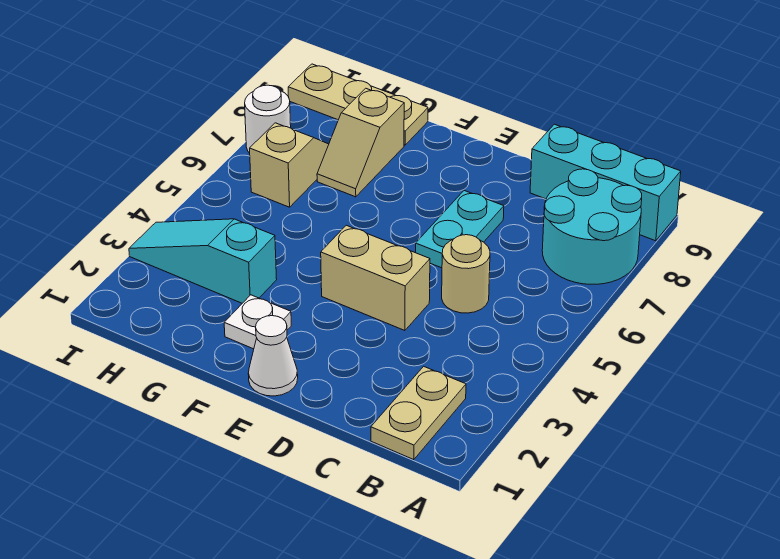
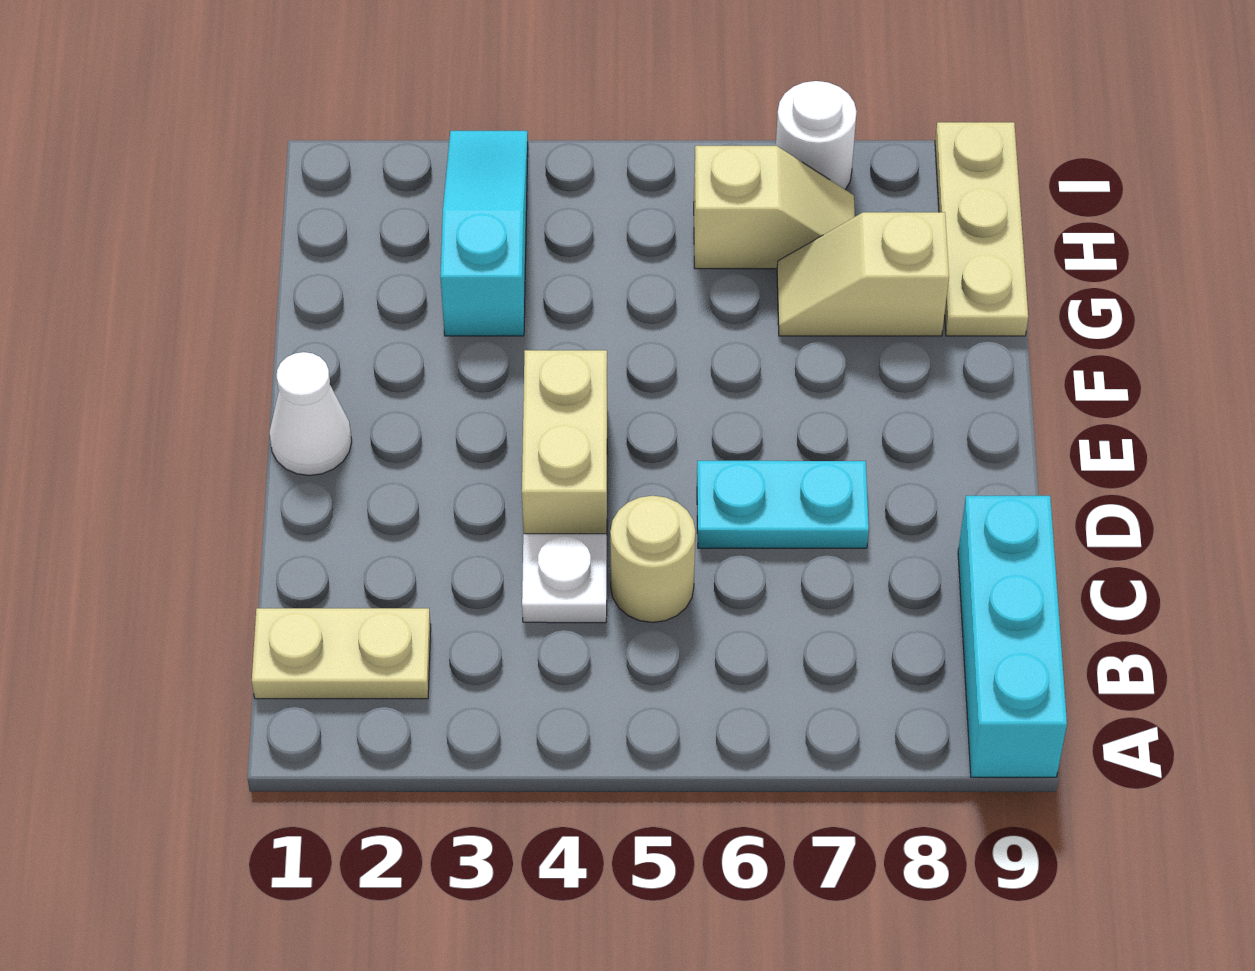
cyan round brick A7:B8 level 1 -> none
white plate F2 level 1 -> white plate C4 level 1

